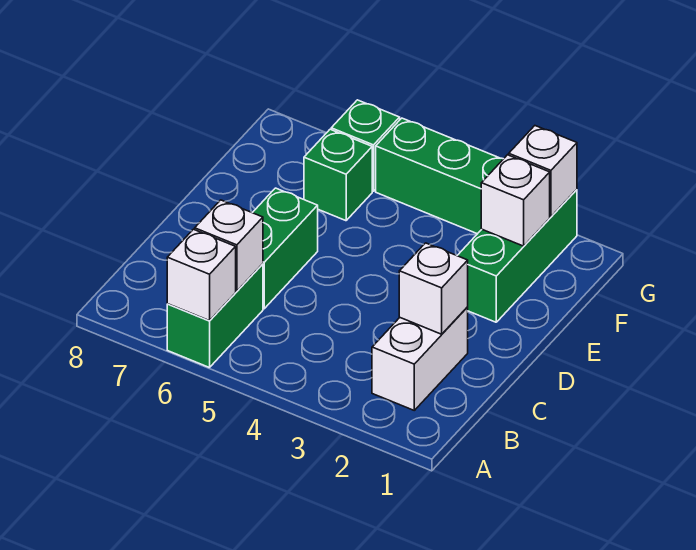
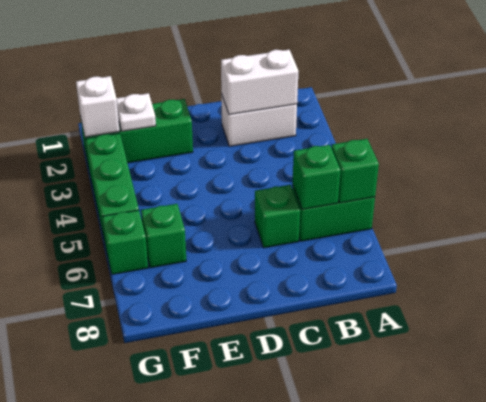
white brick A6 level 2 -> green brick A6 level 2
white brick B6 level 2 -> green brick B6 level 2
white brick C2 level 2 -> white brick B2:C2 level 2
green brick C6:D6 level 1 -> green brick C6 level 1
white brick F2 level 2 -> white plate F2 level 2

